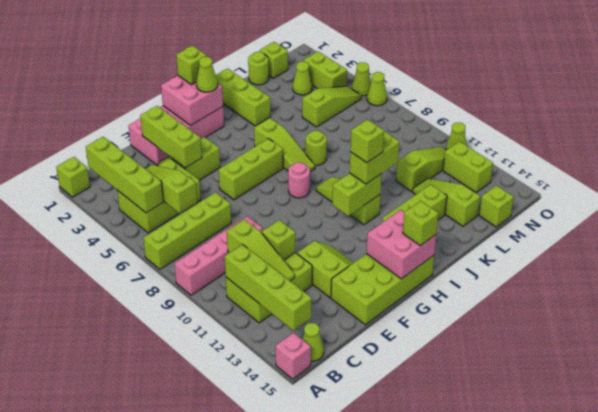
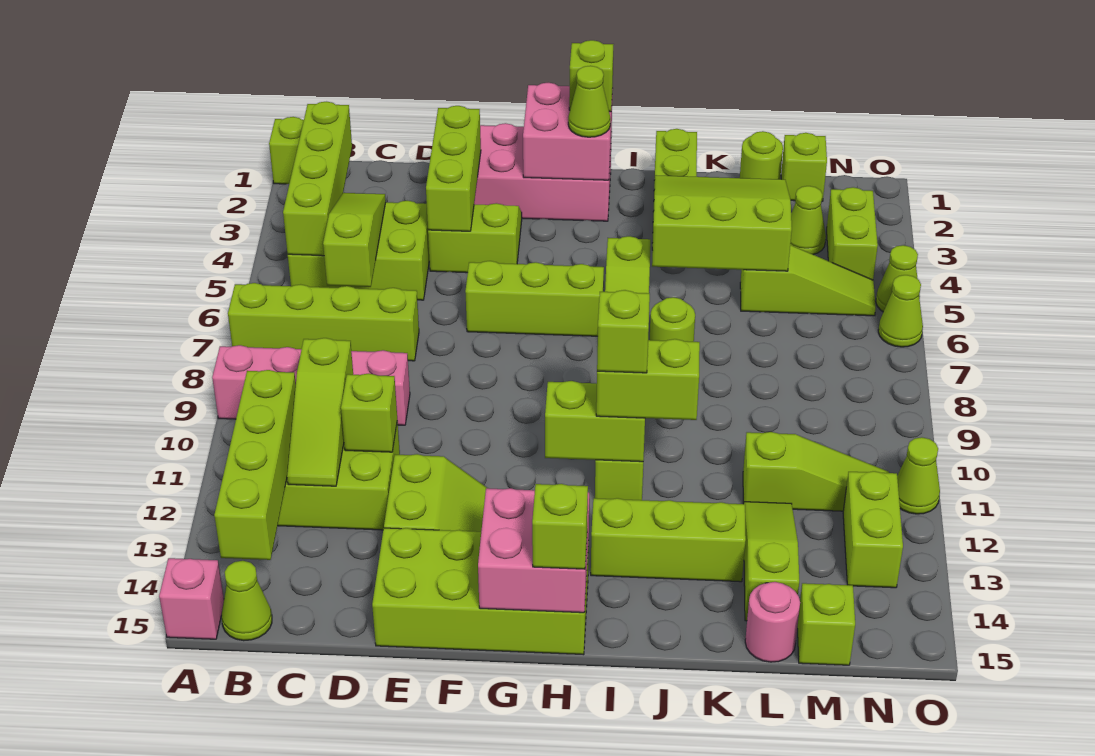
pink round brick H8 level 1 -> pink round brick L15 level 1
none -> lime slope J3:L5 level 2 top 5

